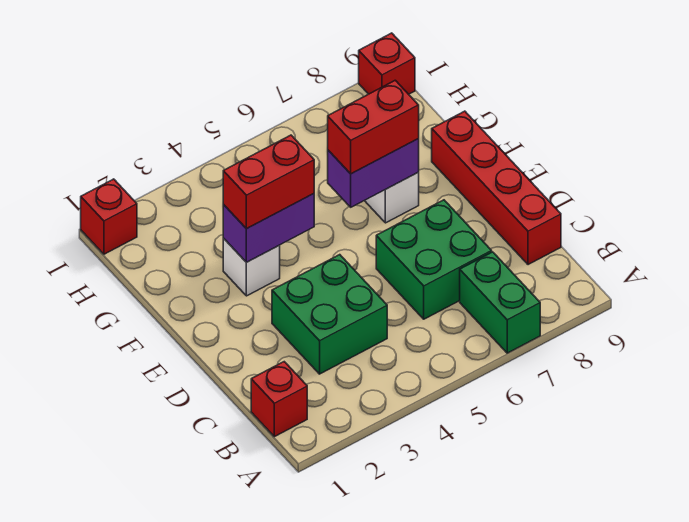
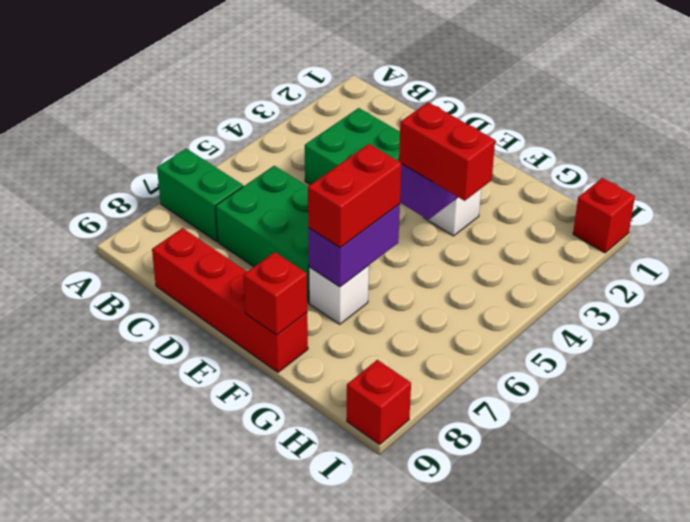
red brick B1 level 1 -> red brick F9 level 2
green brick C6:D7 level 1 -> green brick C6:E7 level 1
red brick F3:F4 level 3 -> red brick F4:G4 level 3

